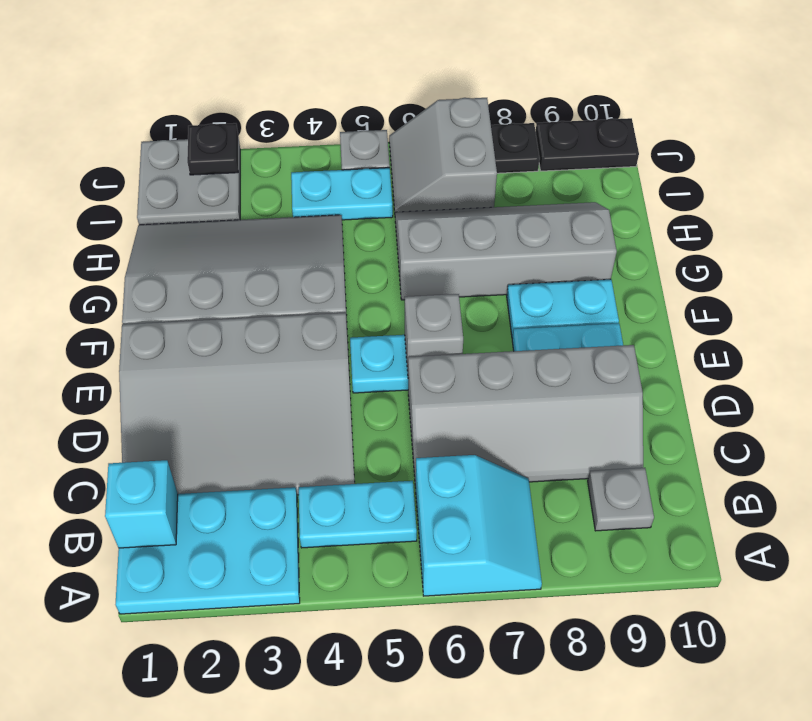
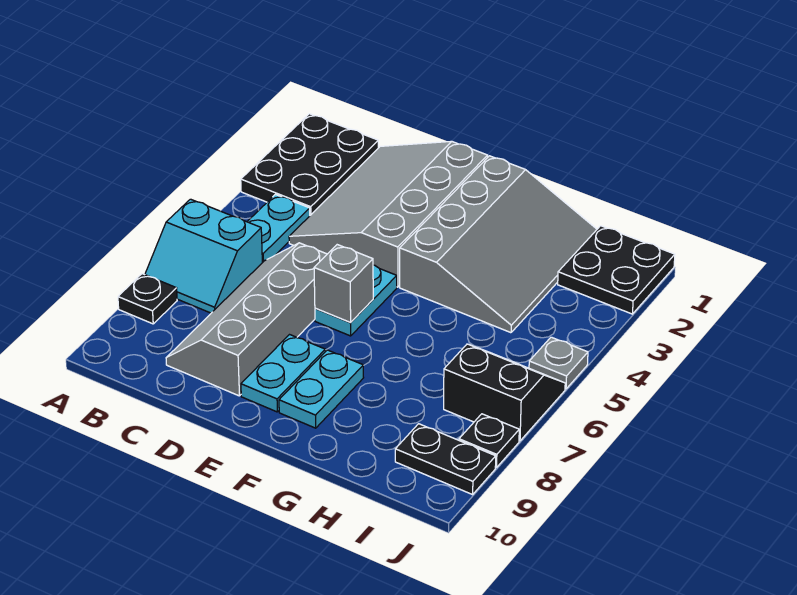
cyan plate A1:B3 level 1 -> black plate A1:B3 level 1
cyan brick B1 level 2 -> none
grey plate B9 level 1 -> none
grey slope G6:H9 level 1 top G -> none
grey plate I1:J2 level 1 -> black plate I1:J2 level 1
cyan plate I4:I5 level 1 -> none
grey slope I6:J7 level 1 top 7 -> black slope I6:J7 level 1 top 7
black plate J2 level 2 -> black plate A8 level 1
black plate J9:J10 level 1 -> black plate I9:J9 level 1

